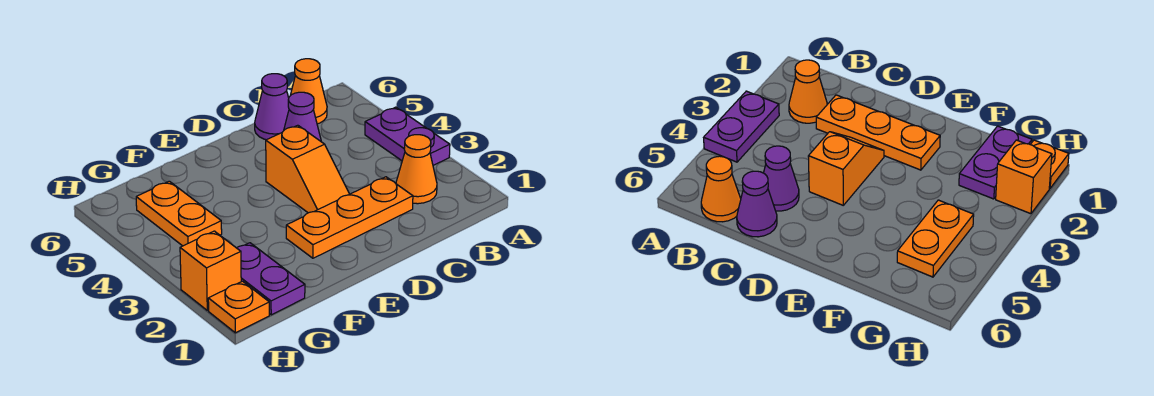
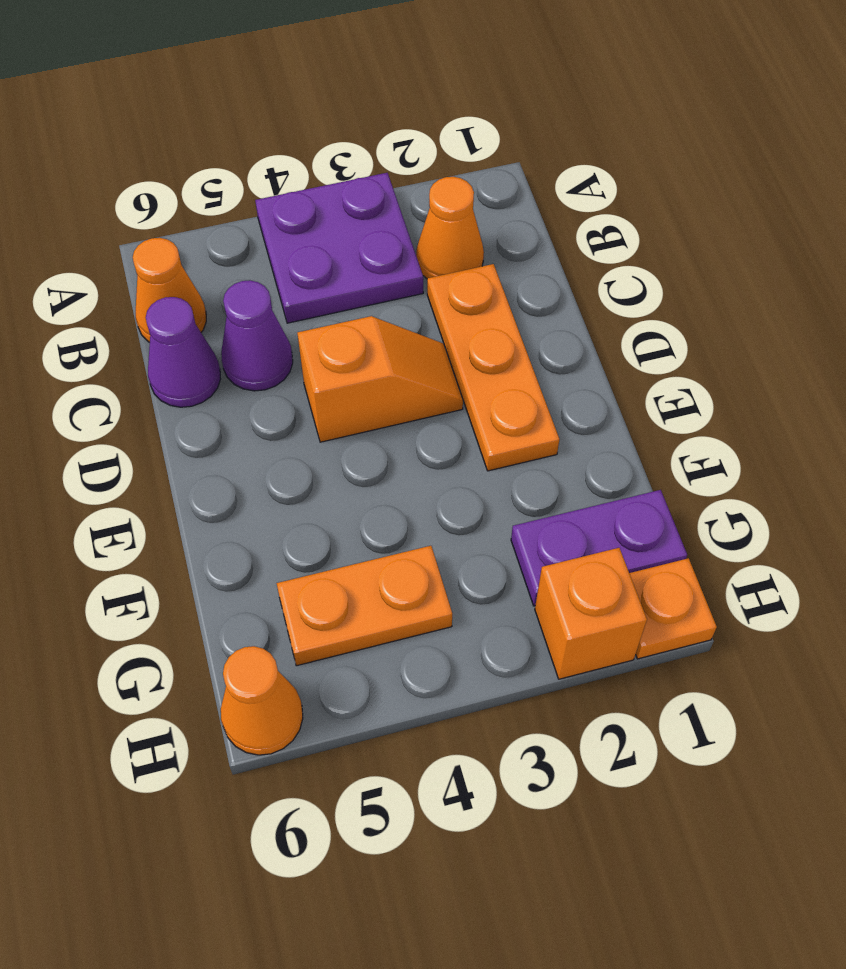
purple plate A3:A4 level 1 -> purple plate A3:B4 level 1
none -> orange cone H6 level 1

